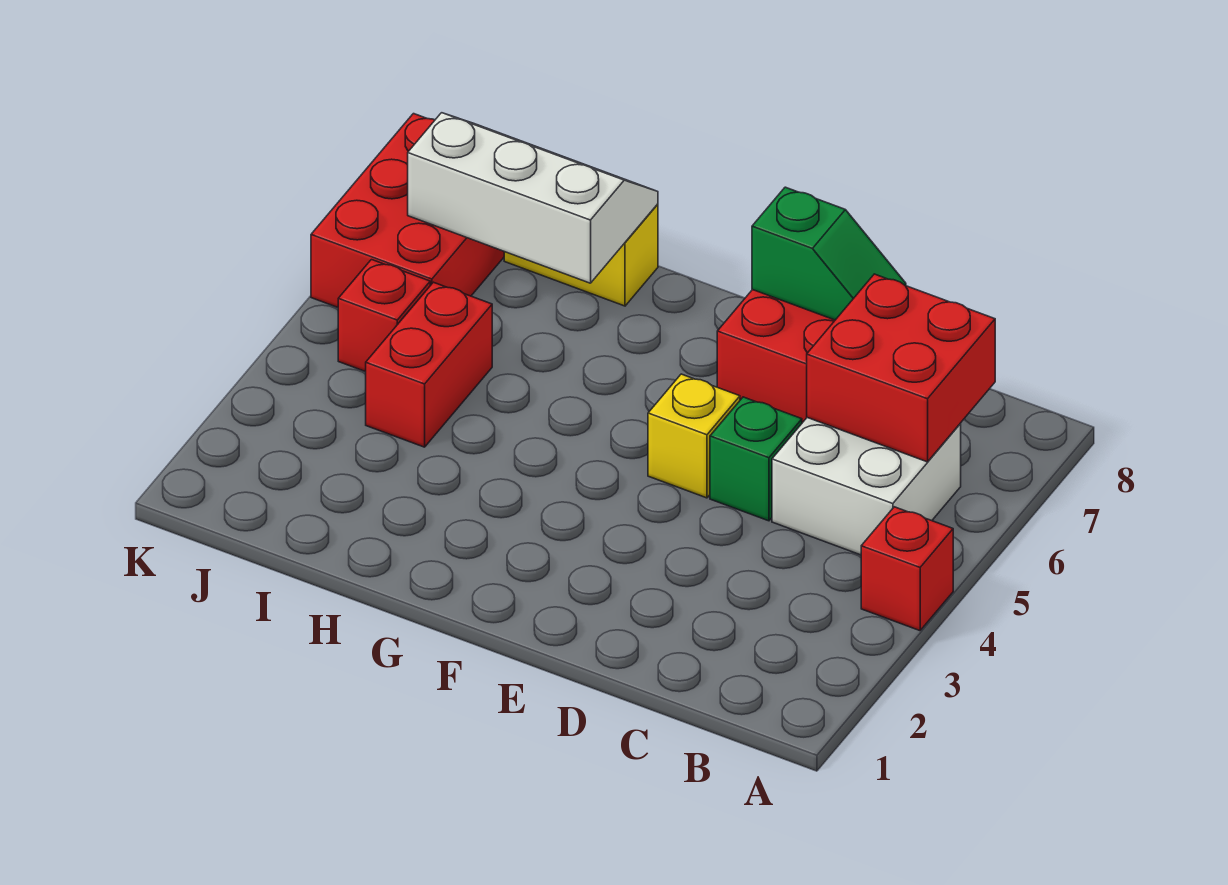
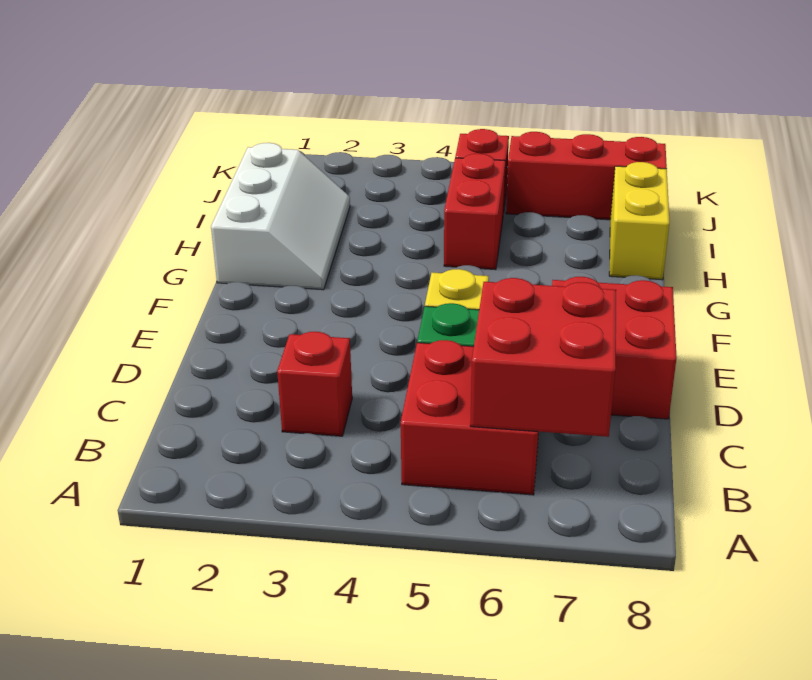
red brick A4 level 1 -> red brick C3 level 1
white brick B5:C6 level 1 -> red brick B5:C6 level 1
green slope D8:E8 level 2 top E -> none
white slope H7:J8 level 2 top 7 -> white slope G1:I2 level 1 top 1
red brick I4:I5 level 1 -> red brick H5:I5 level 1
red brick J6:K8 level 1 -> red brick J6:J8 level 1

